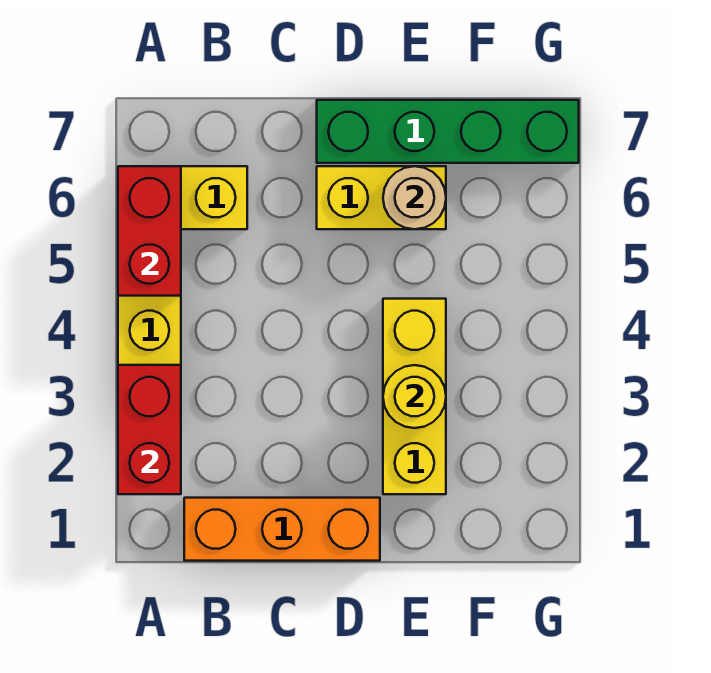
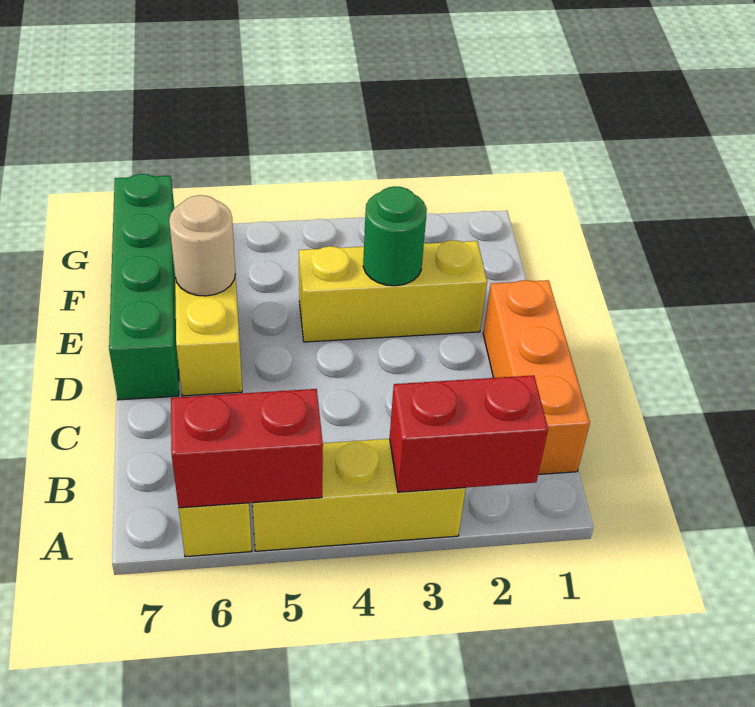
yellow round brick E3 level 2 -> green round brick E3 level 2

